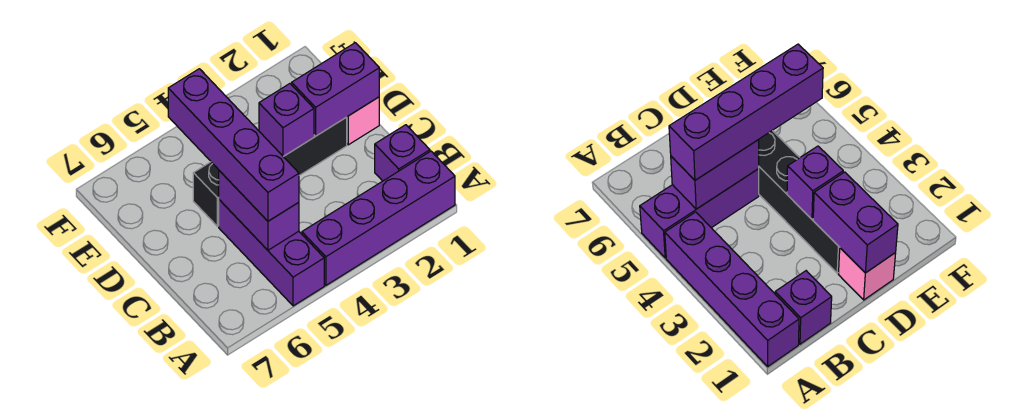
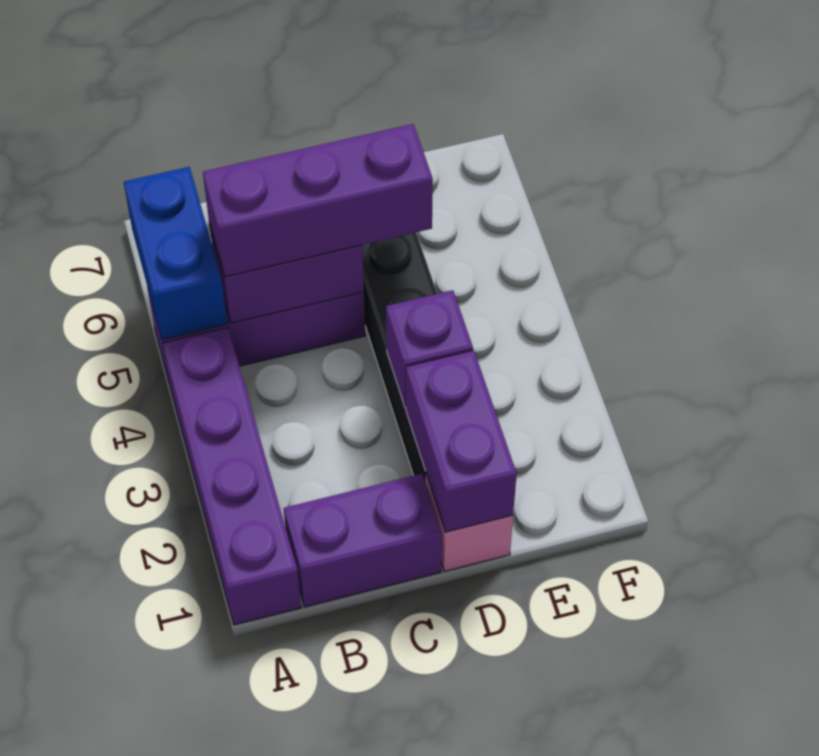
none -> blue brick A5:A6 level 2
purple brick B1 level 1 -> purple brick B1:C1 level 1
purple brick B5:E5 level 3 -> purple brick B5:D5 level 3

